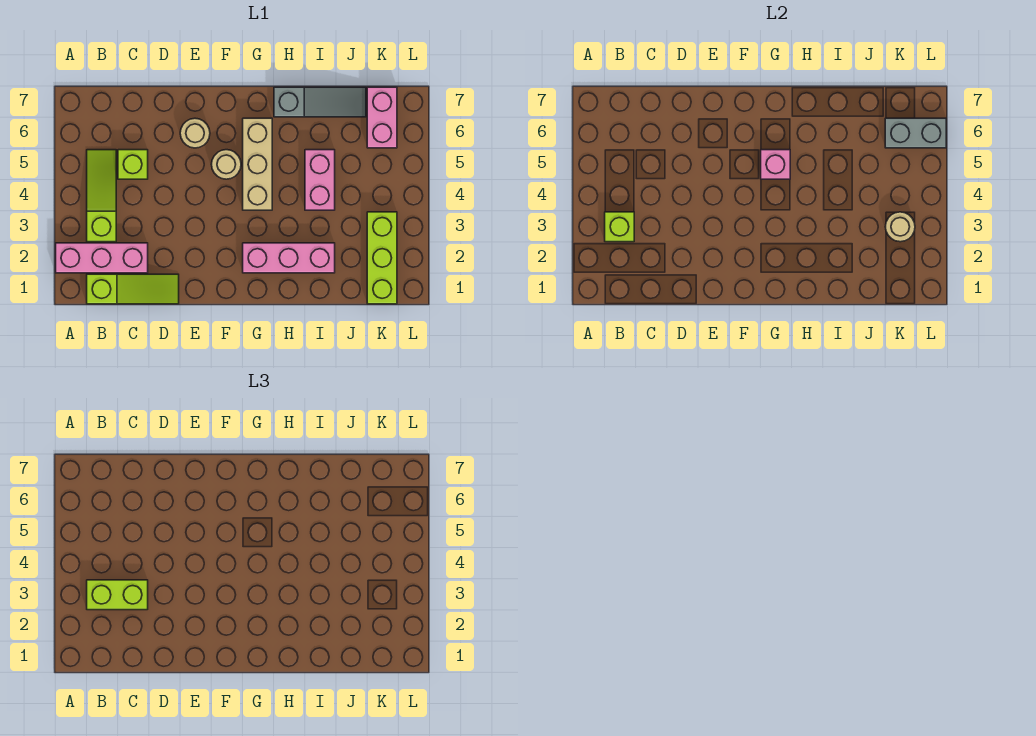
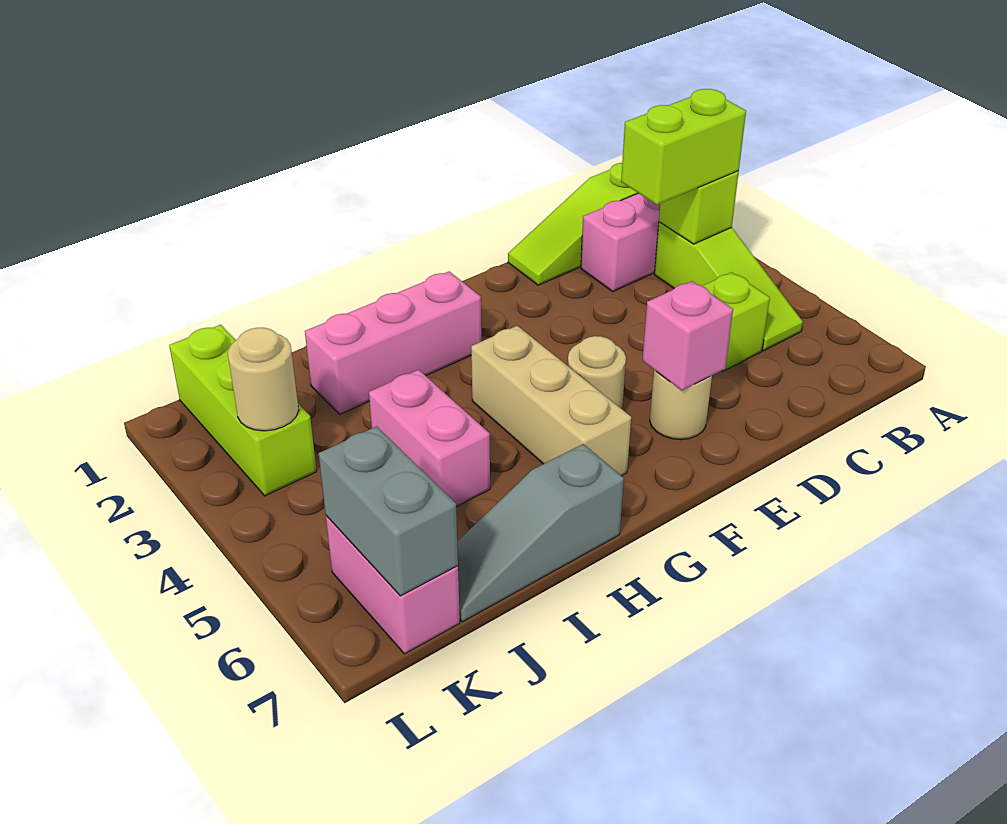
pink brick G5 level 2 -> pink brick E6 level 2
grey brick K6:L6 level 2 -> grey brick K6:K7 level 2

